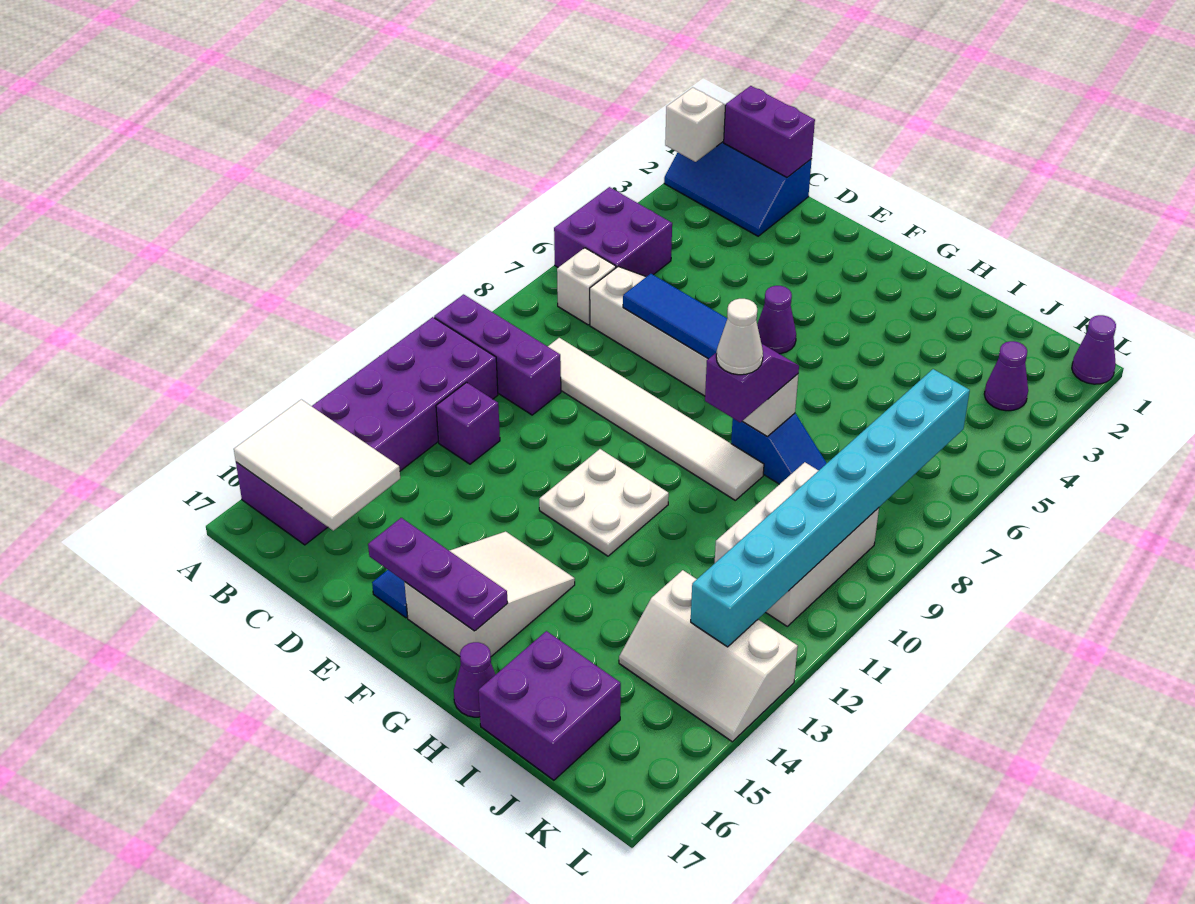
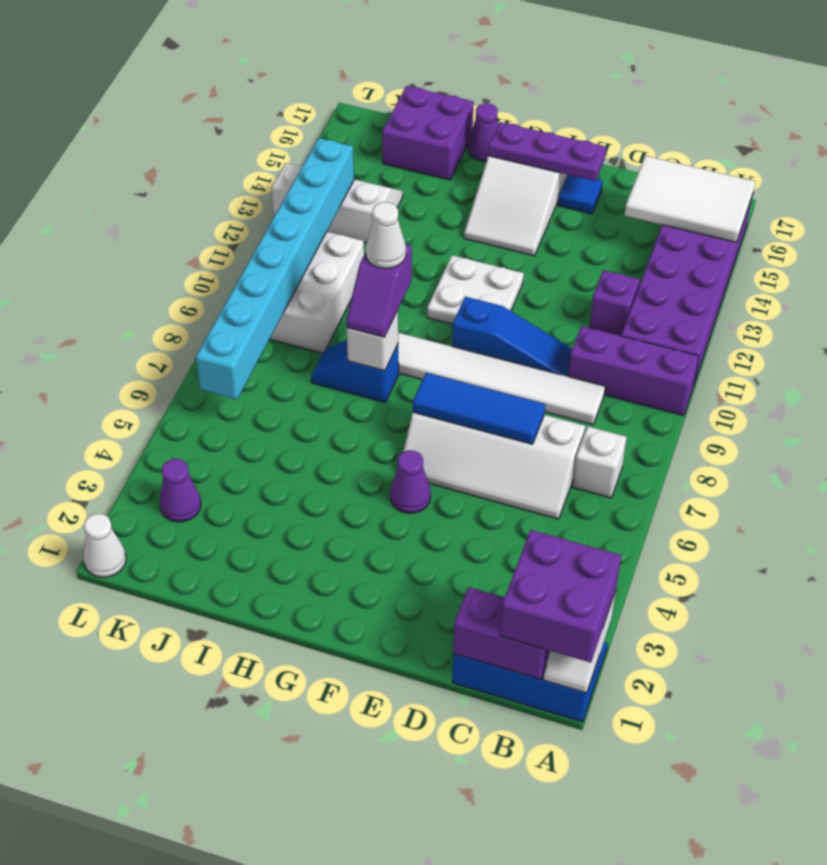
purple brick A5:B6 level 1 -> purple brick A1:B2 level 3
none -> blue slope D10:F10 level 1 top F
purple cone L1 level 1 -> white cone L1 level 1

